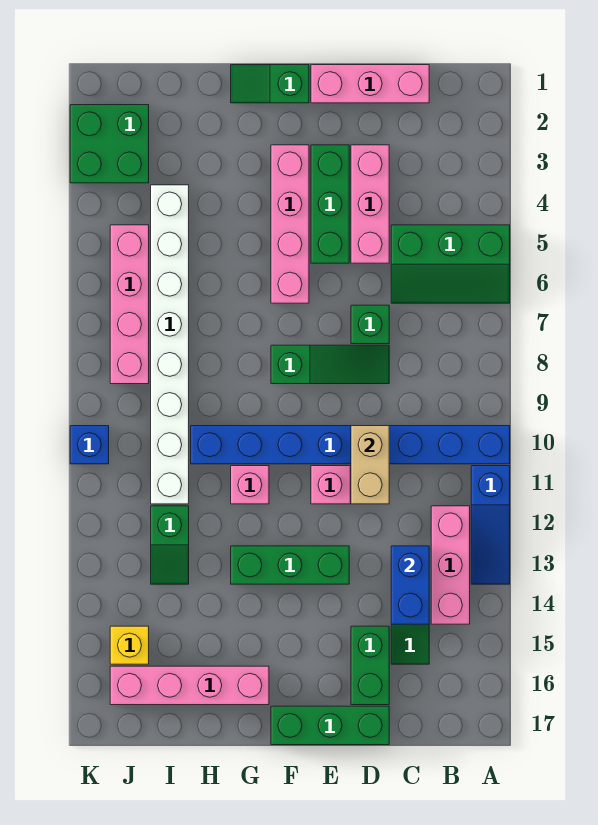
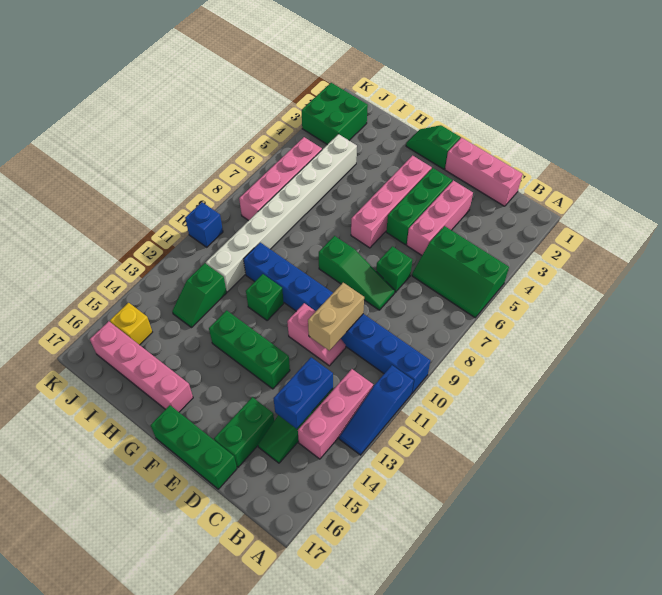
pink brick G11 level 1 -> green brick G11 level 1

